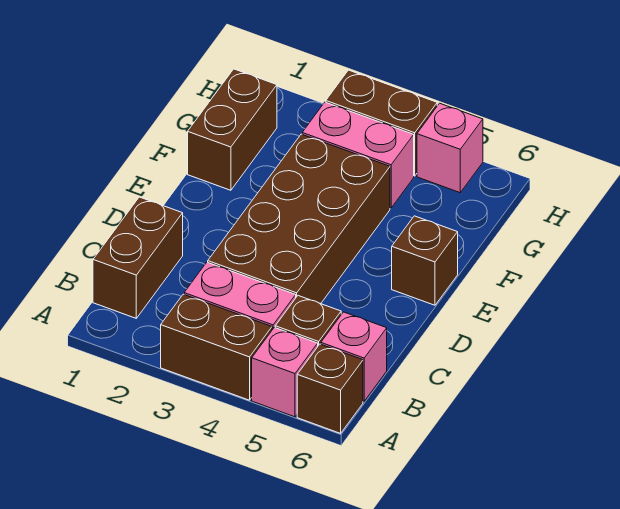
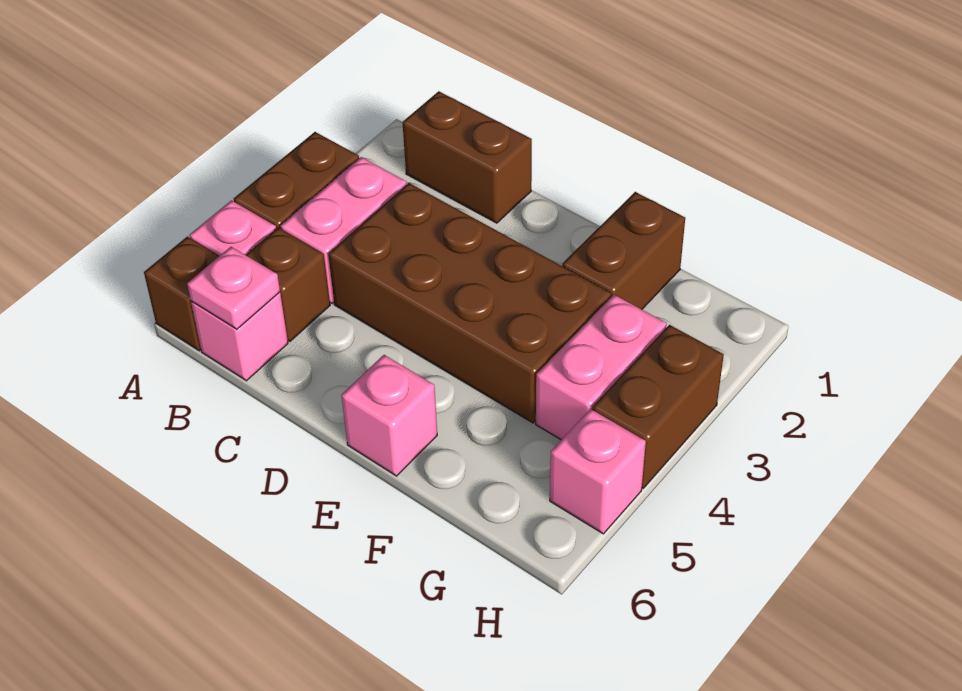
none -> pink plate B6 level 2
brown brick E6 level 1 -> pink brick E6 level 1
brown brick F1:G1 level 1 -> brown brick F1:F2 level 1

